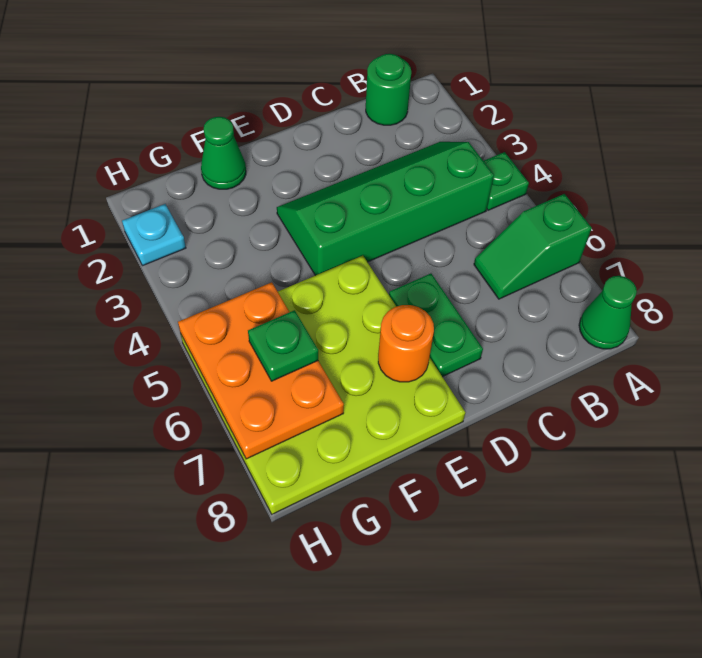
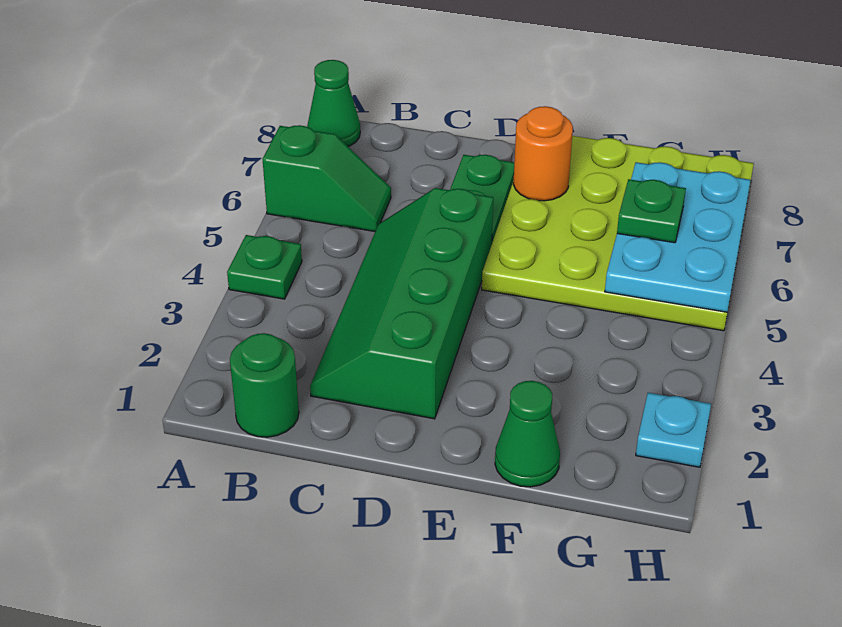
green slope B3:E4 level 1 top 4 -> green slope C2:D5 level 1 top D
orange plate G5:H7 level 2 -> cyan plate G5:H7 level 2

